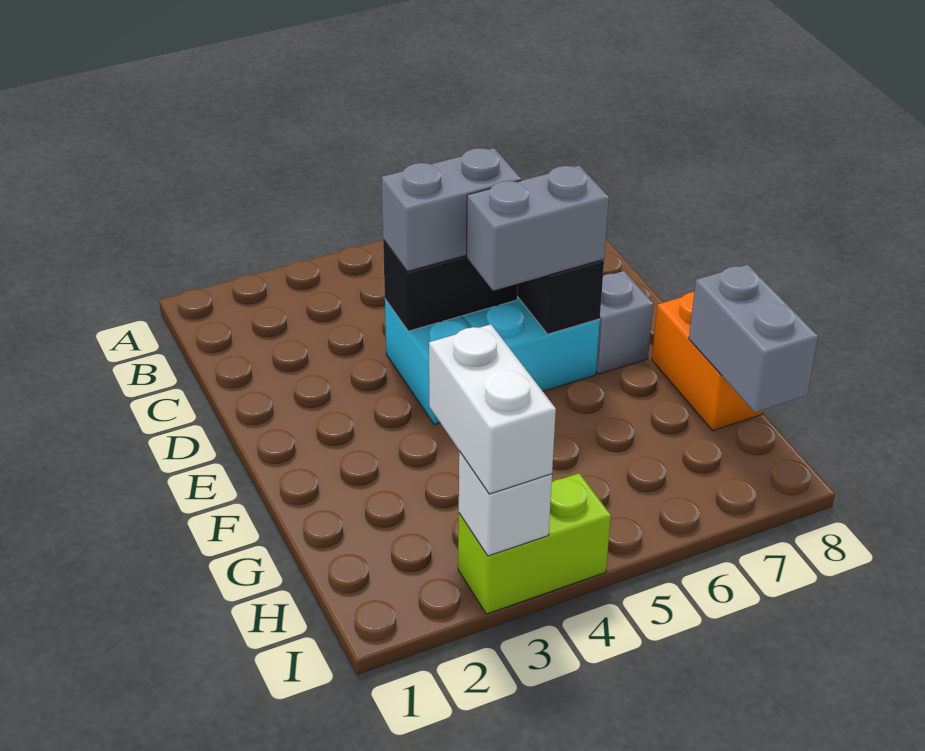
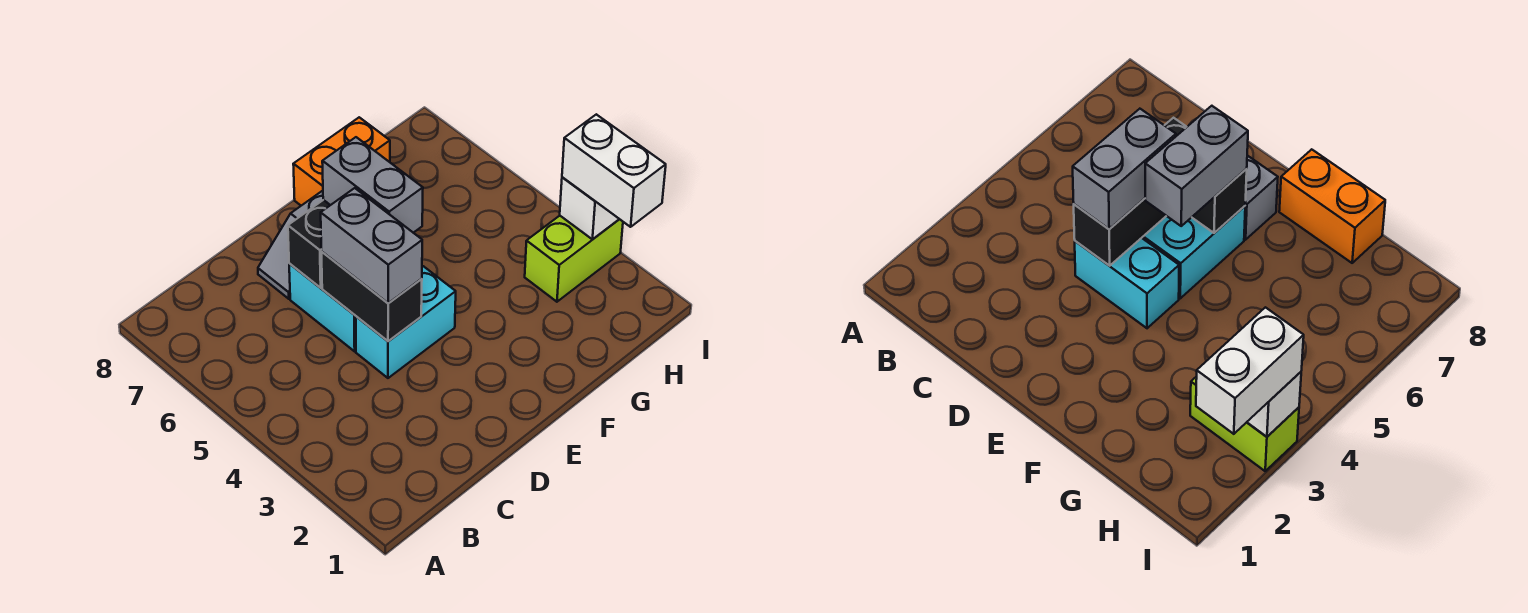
grey brick G8:H8 level 2 -> none
white brick H3:I3 level 3 -> white brick I2:I3 level 3
lime brick I3:I4 level 1 -> lime brick H3:I3 level 1

